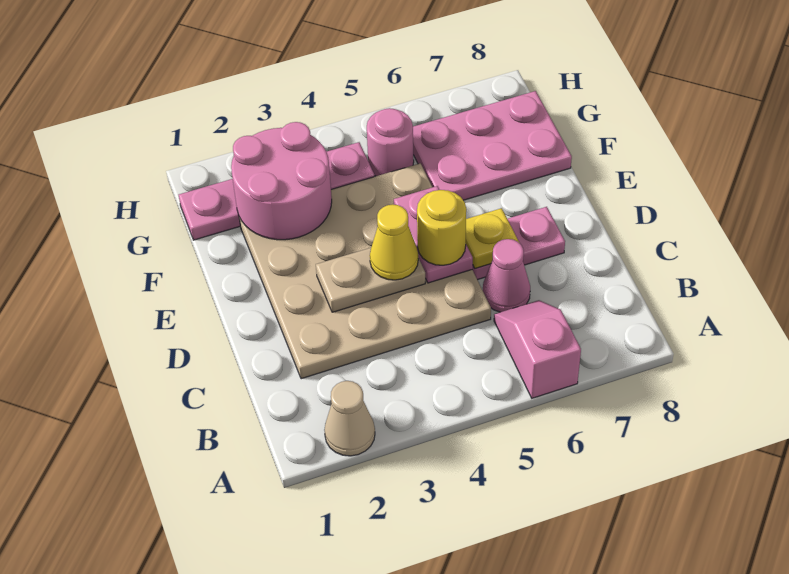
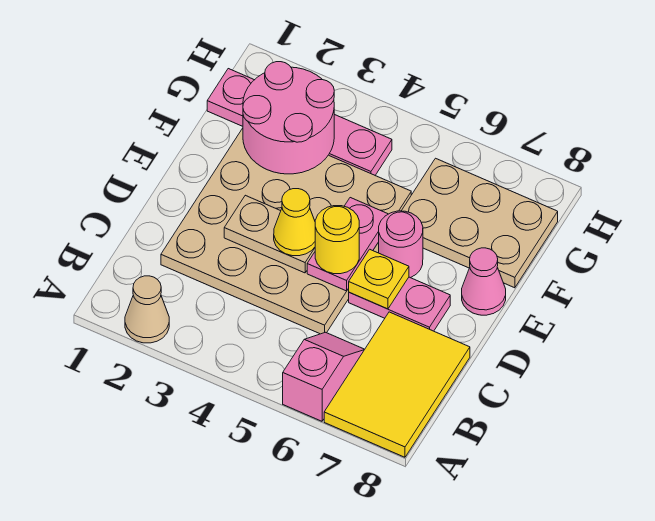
none -> yellow tile A7:C8 level 1
pink cone C6 level 1 -> pink cone E8 level 1
pink plate F6:G8 level 1 -> tan plate F6:G8 level 1
pink round brick G5 level 1 -> pink round brick E6 level 1

